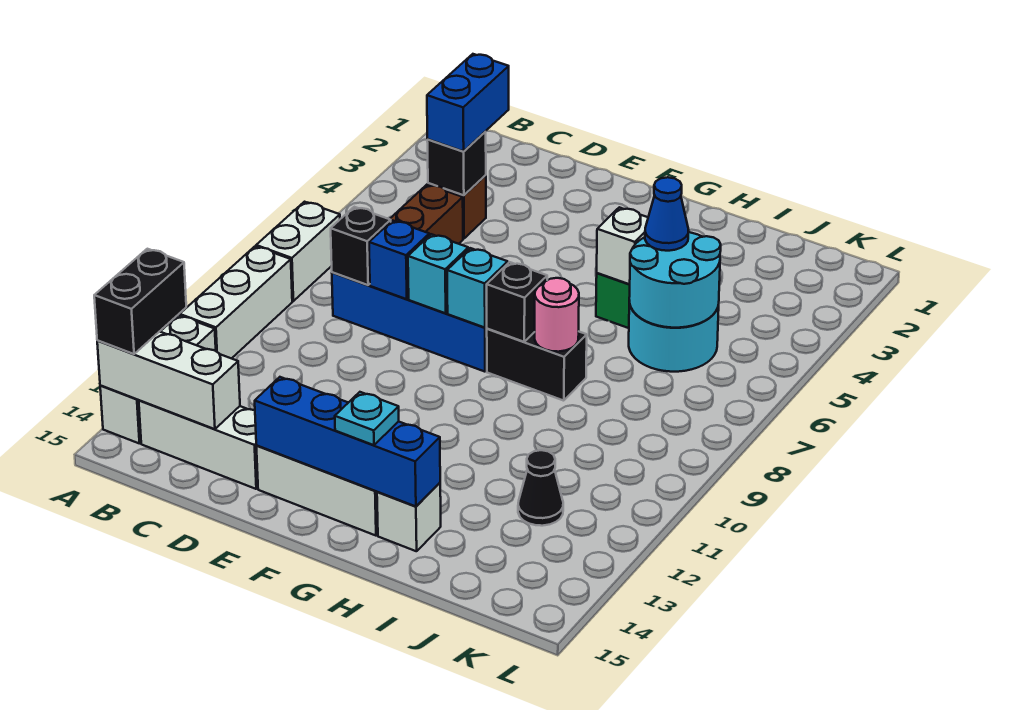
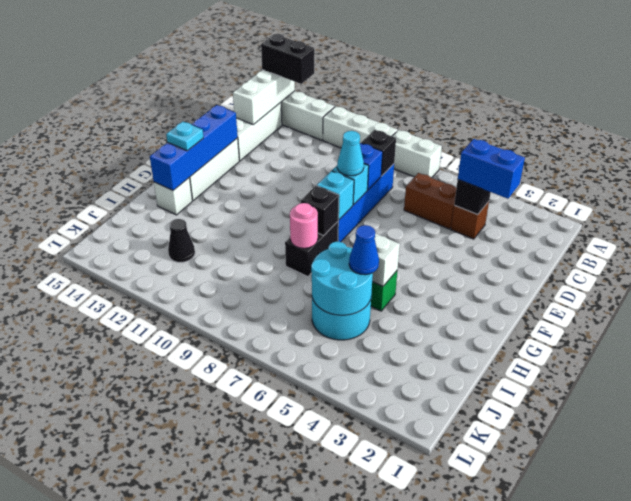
none -> cyan cone E8 level 3

